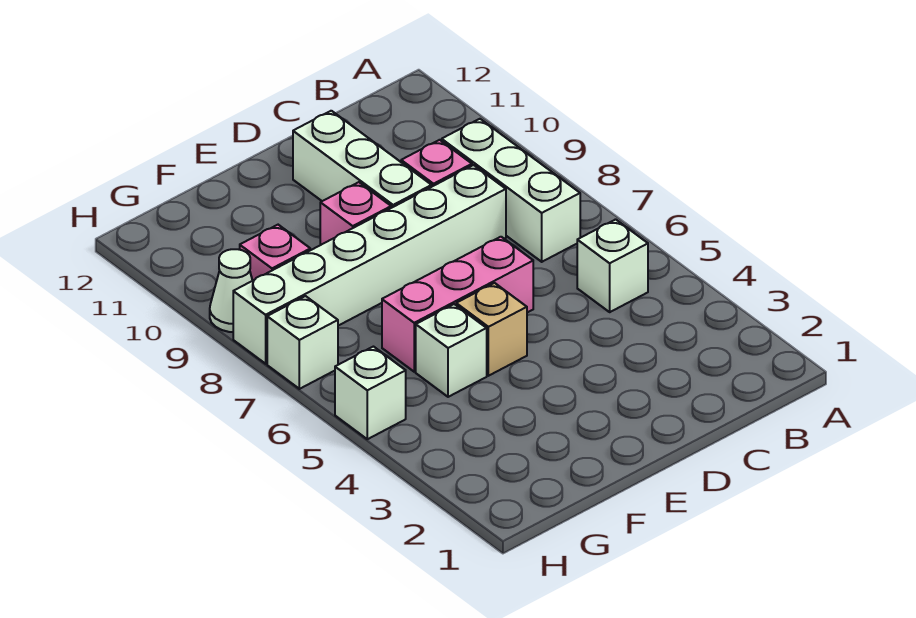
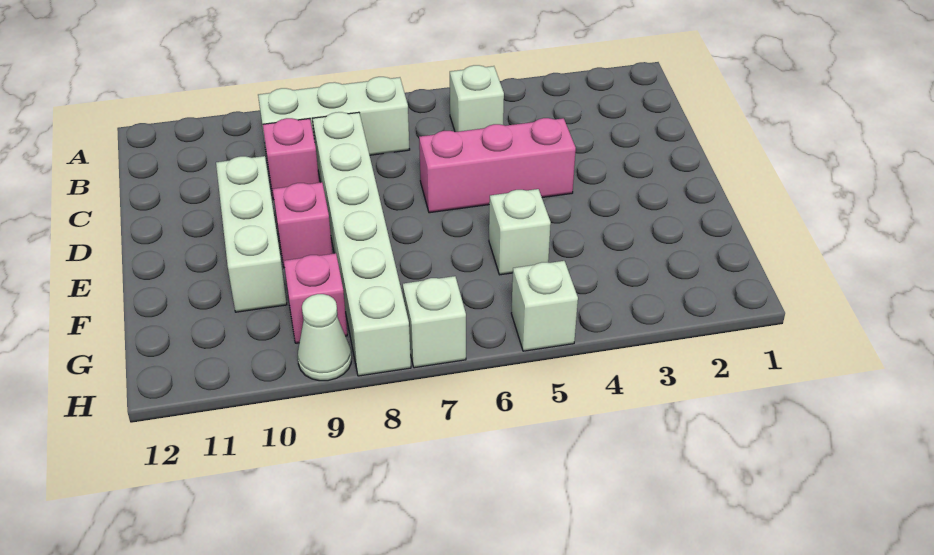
pink brick D6:F6 level 1 -> pink brick D4:D6 level 1
white brick D9:D11 level 1 -> white brick D10:F10 level 1
tan brick E5 level 1 -> none

